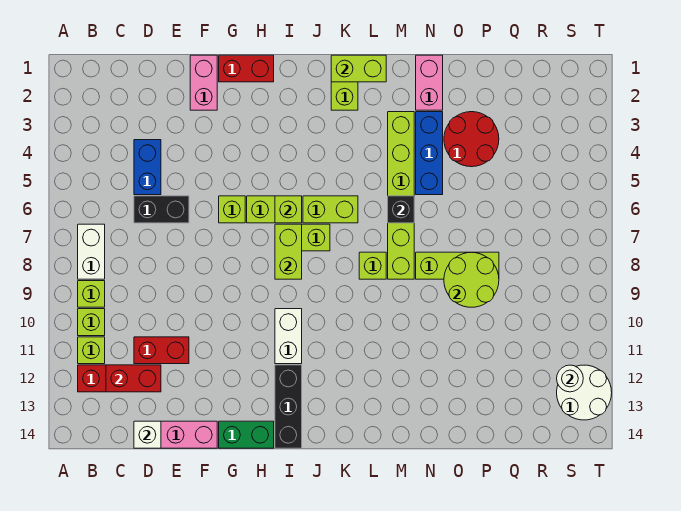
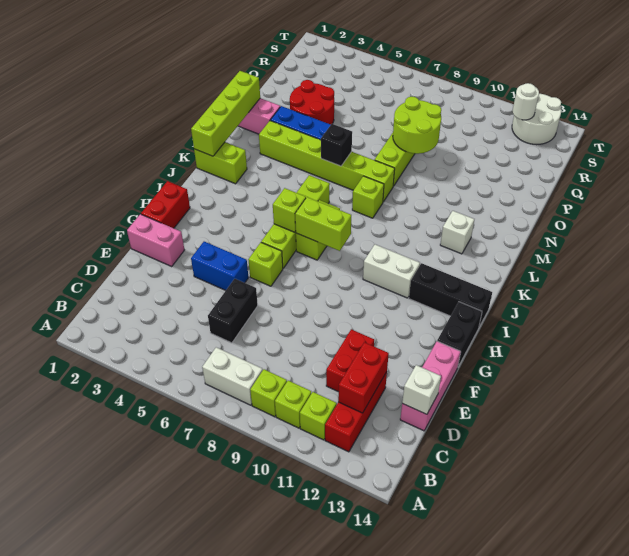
blue brick D4:D5 level 1 -> blue brick F4:F5 level 1
green brick G14:H14 level 1 -> black brick G14:H14 level 1
lime brick K1:L1 level 2 -> lime brick K1:N1 level 2
none -> white brick L12 level 1

